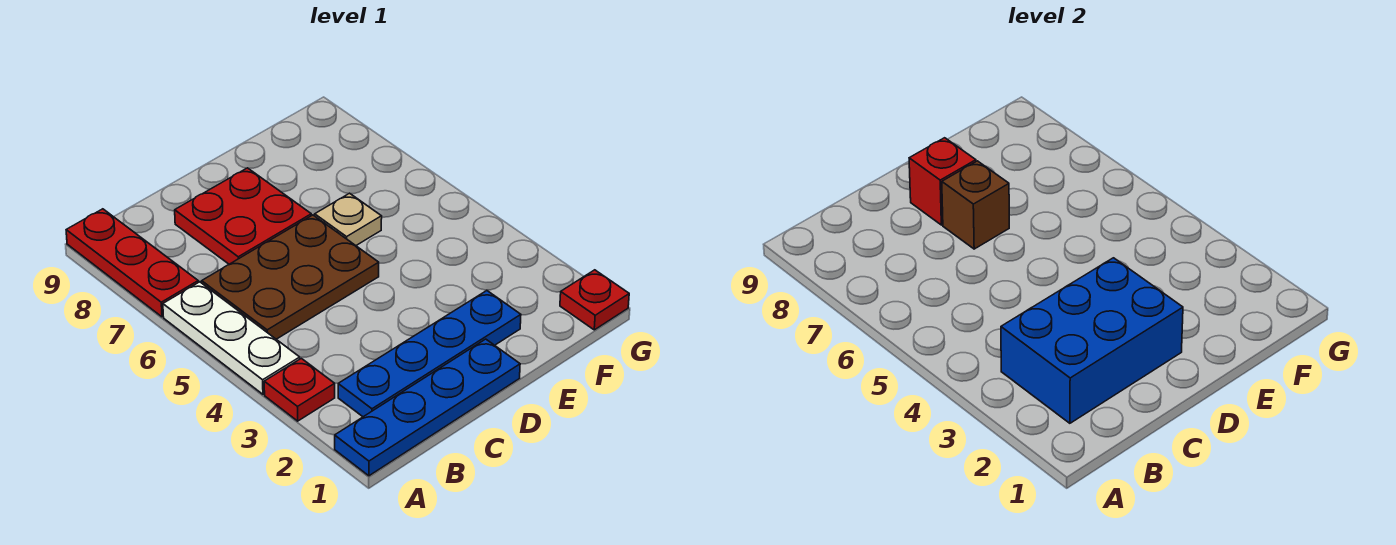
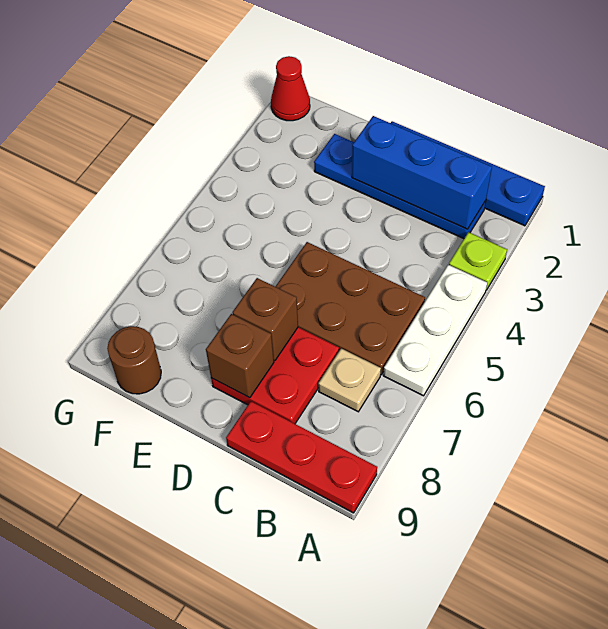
red plate A3 level 1 -> lime plate A3 level 1
red plate A7:A9 level 1 -> red plate A9:C9 level 1
blue brick B2:D3 level 2 -> blue brick B2:D2 level 2
red brick D8 level 2 -> brown brick D8 level 2
tan plate E6 level 1 -> tan plate B7 level 1
none -> brown round brick F9 level 1
red plate G1 level 1 -> red cone G1 level 1

